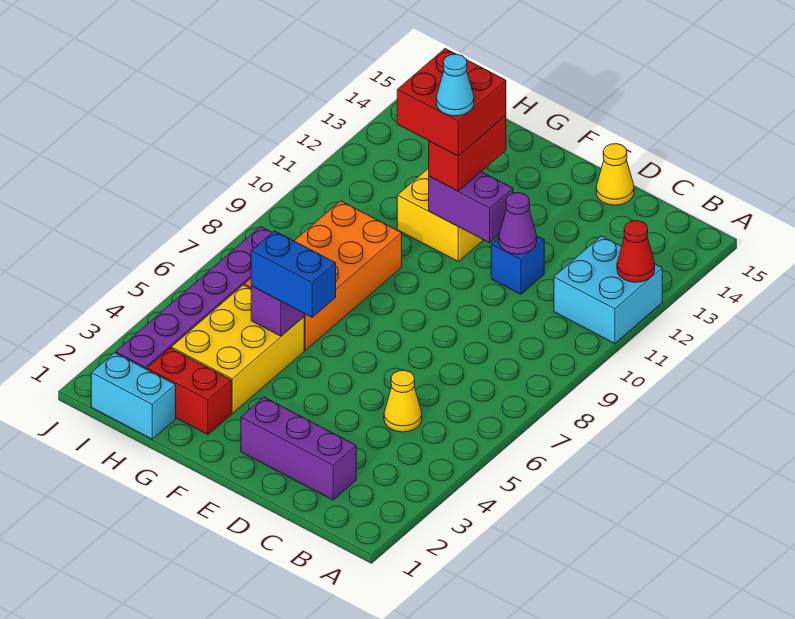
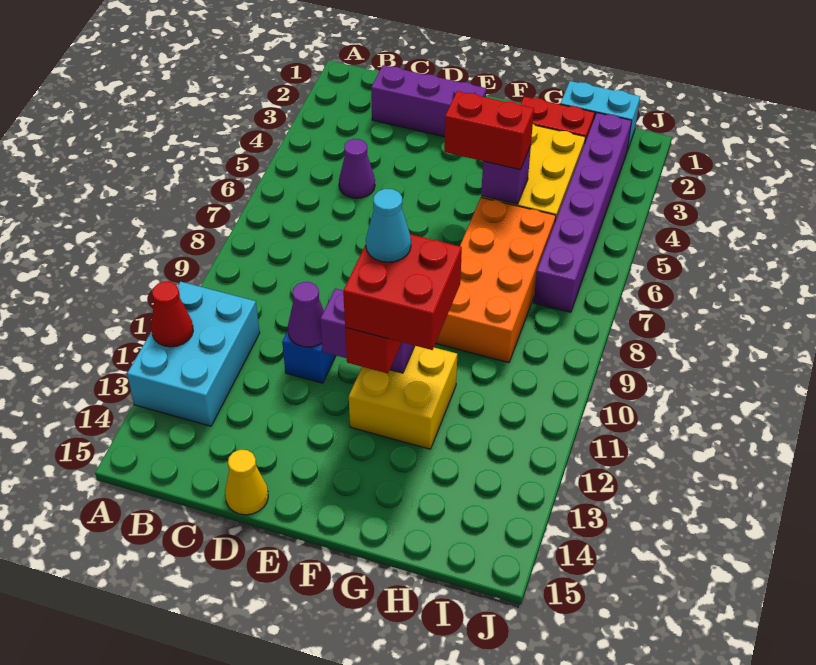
cyan brick A11:B12 level 1 -> cyan brick A11:B13 level 1
yellow cone C5 level 1 -> purple cone C5 level 1
blue brick F5:G5 level 3 -> red brick F5:G5 level 3

